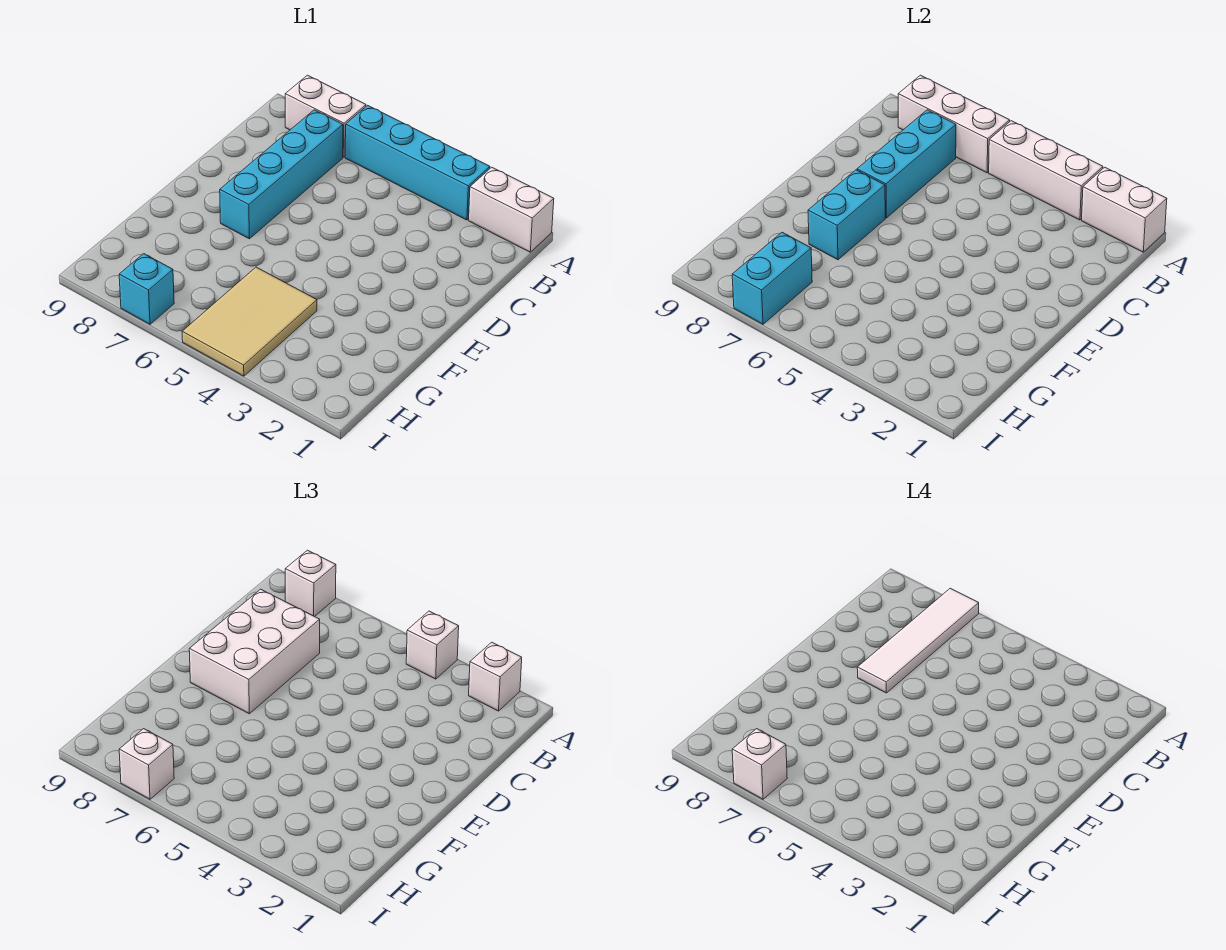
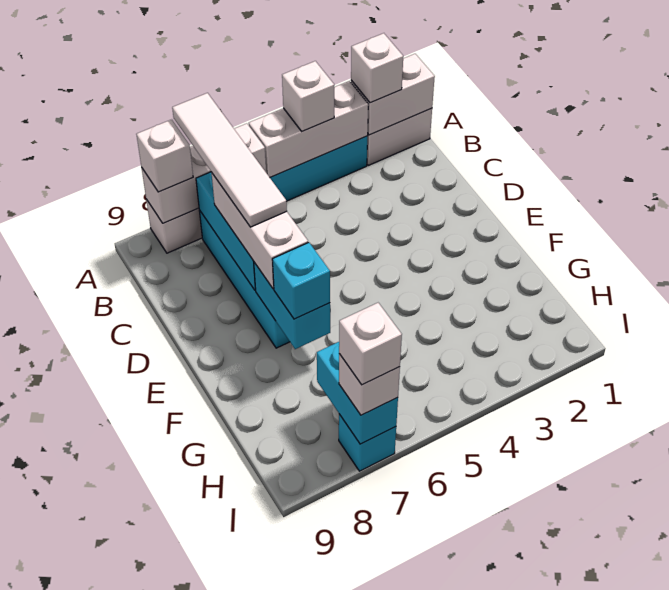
white brick C7:E8 level 3 -> white brick C7:E7 level 3
none -> cyan brick F7 level 3
tan tile G4:I5 level 1 -> none

